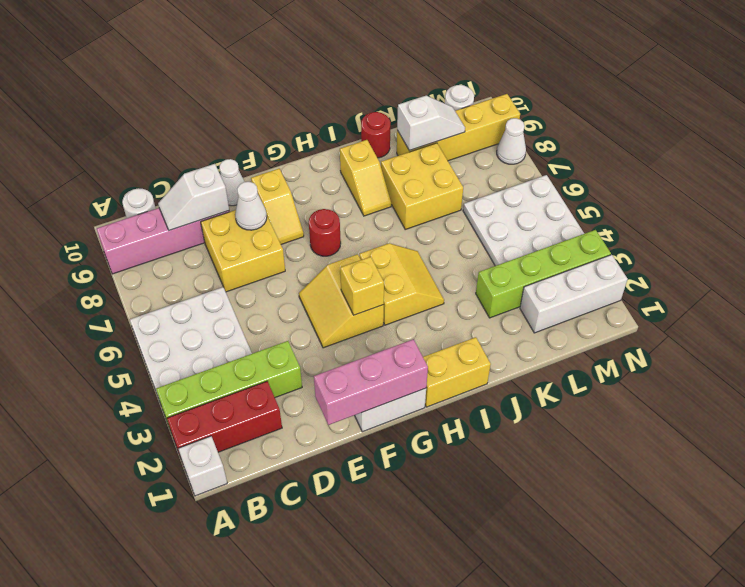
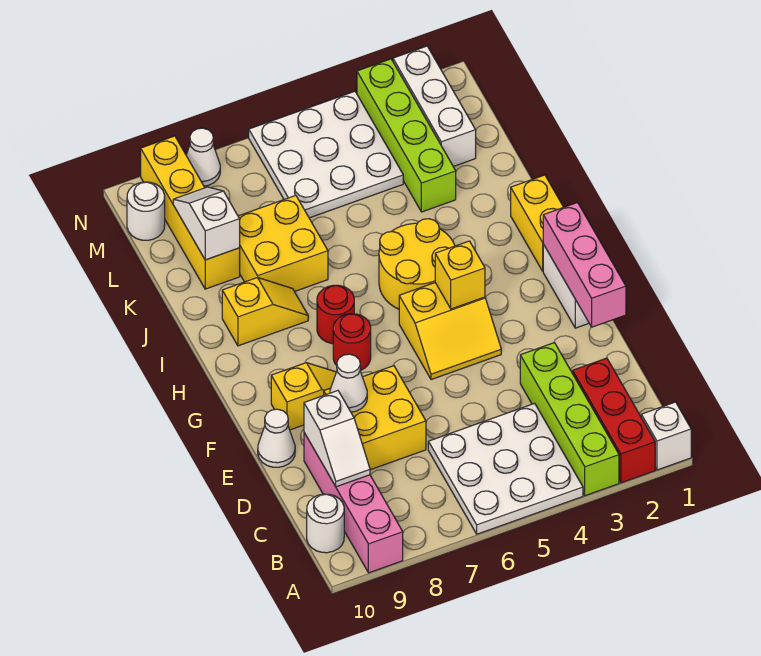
yellow slope H4:I5 level 1 top H -> yellow round brick H4:I5 level 1
red round brick J10 level 1 -> red round brick H7 level 1

